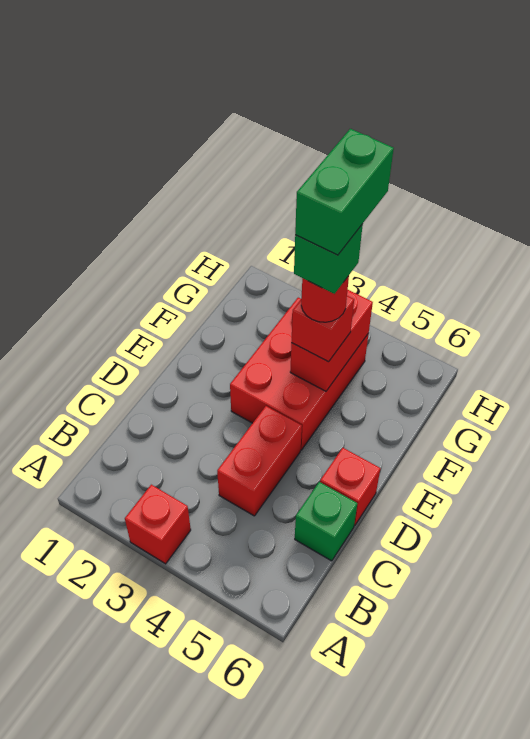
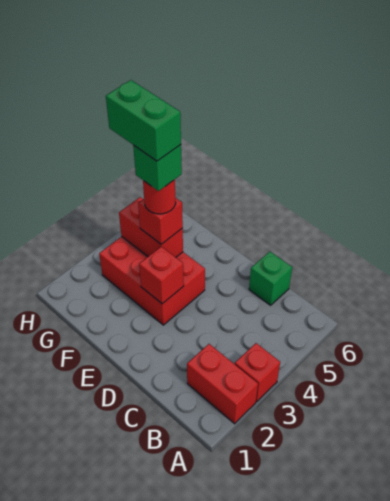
red brick C4:D4 level 1 -> red brick A2:B2 level 1
red brick D6 level 1 -> red brick E3 level 2

